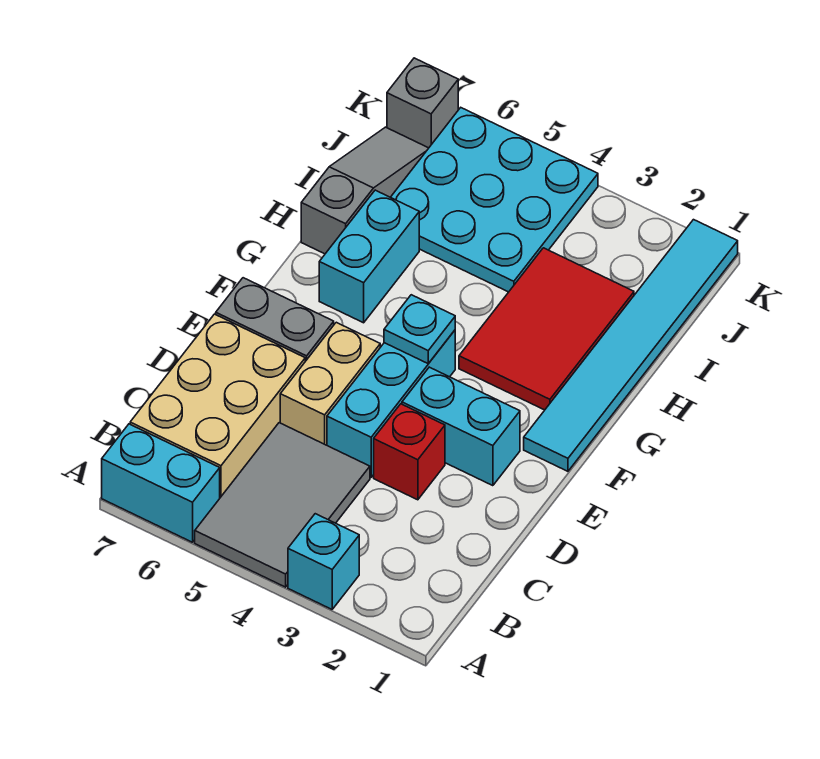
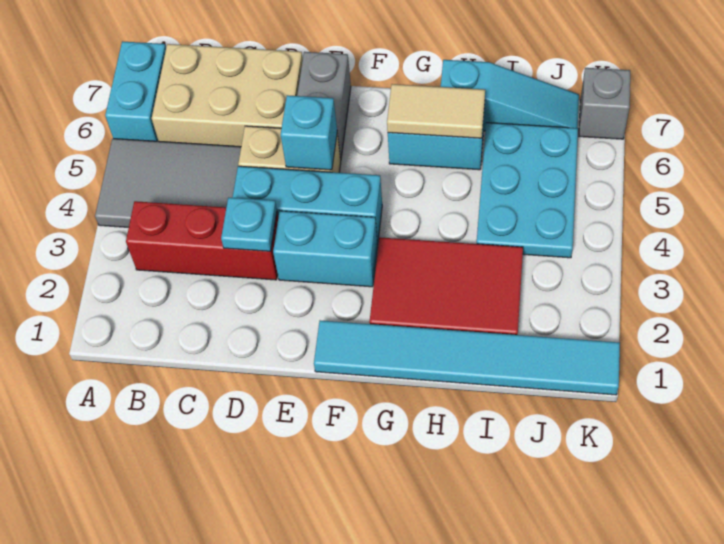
cyan brick A3 level 1 -> cyan brick E5 level 2
red brick D3 level 1 -> red brick B3:D3 level 1
cyan brick E2:E3 level 1 -> cyan brick E3:F3 level 1
cyan plate F4 level 2 -> cyan plate D3 level 2
none -> tan tile G6:H6 level 2
grey slope H7:J7 level 1 top H -> cyan slope H7:J7 level 1 top H
cyan plate I4:K6 level 1 -> cyan plate I4:J6 level 1

